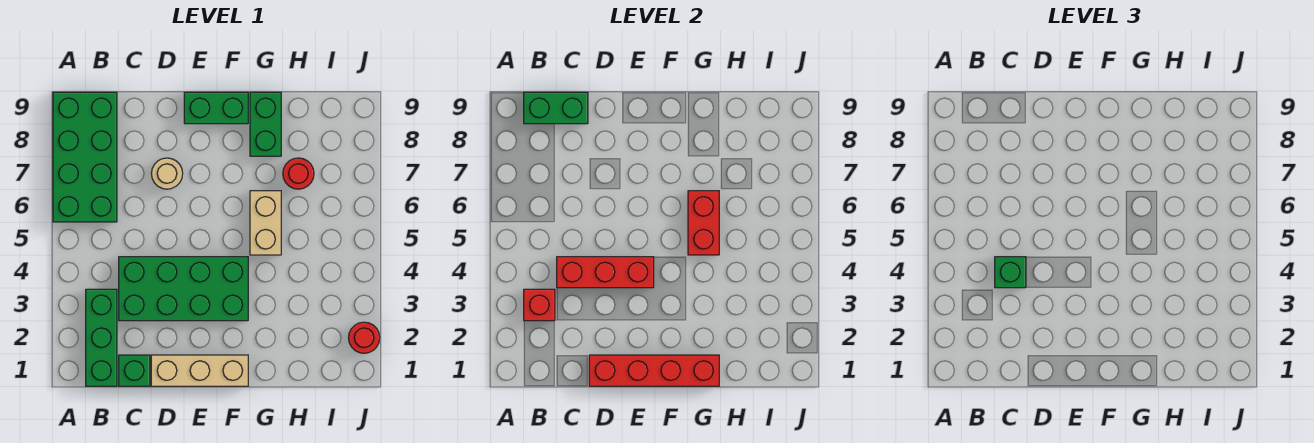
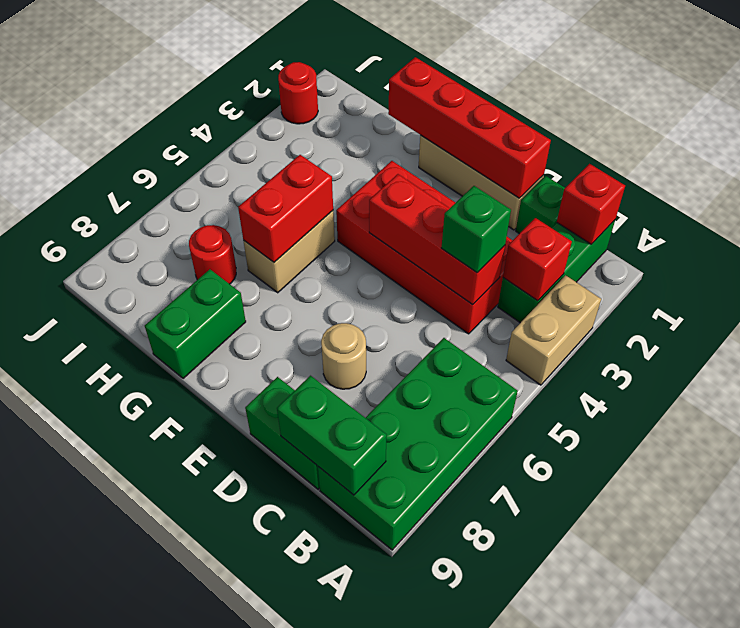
none -> tan brick A3:A4 level 1
none -> red brick B1 level 2
green brick C3:F4 level 1 -> red brick C3:F4 level 1
green brick E9:F9 level 1 -> green brick C9:D9 level 1

